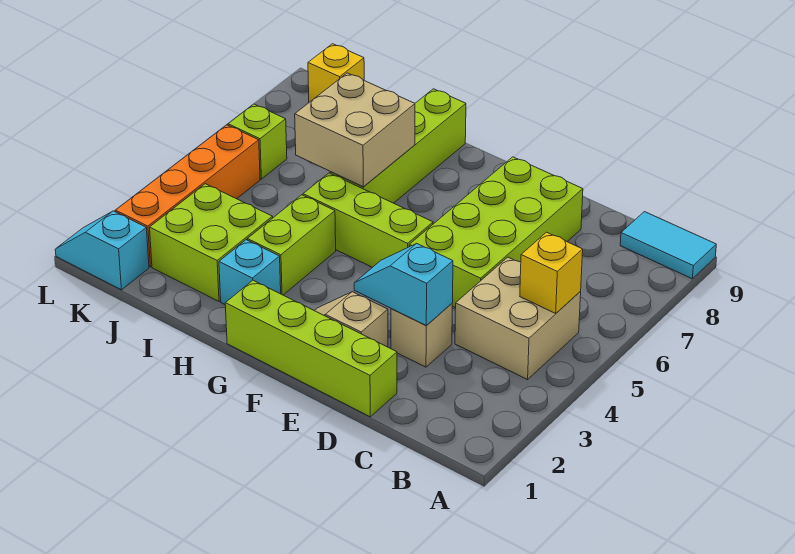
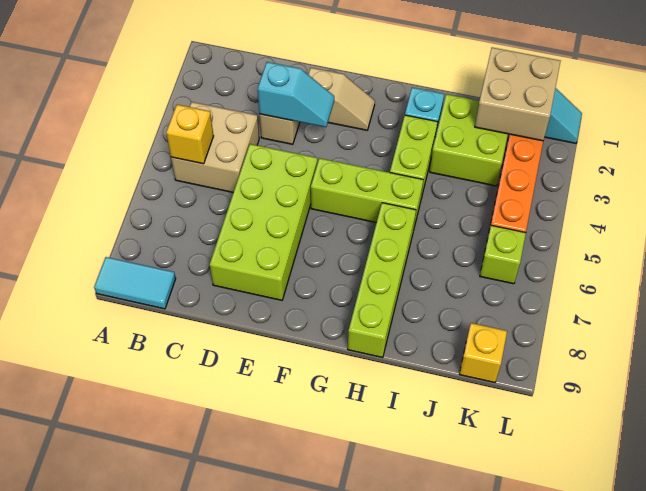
lime brick D1:G1 level 1 -> none
tan brick H6:I7 level 2 -> tan brick J1:K2 level 2

